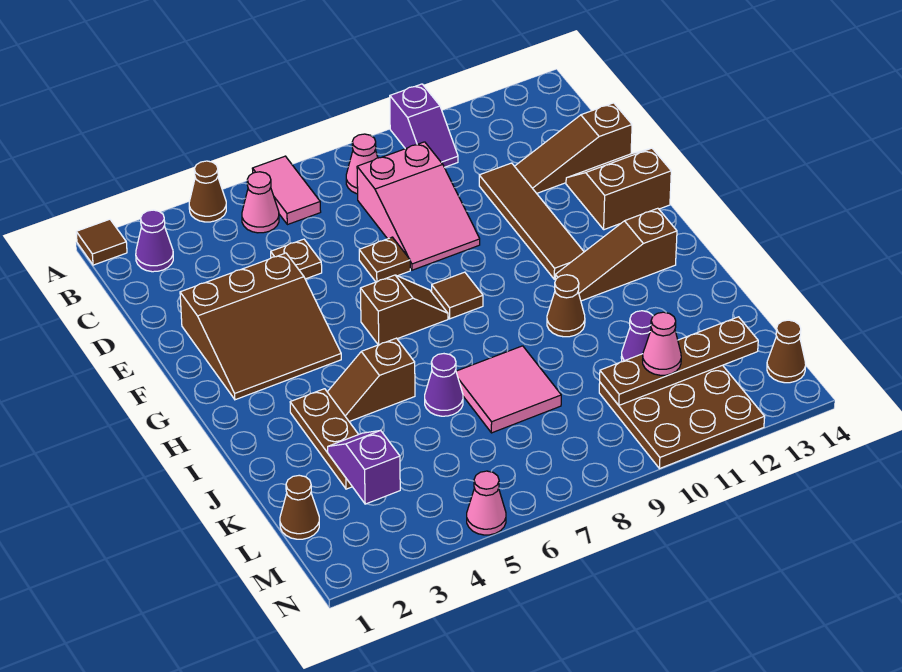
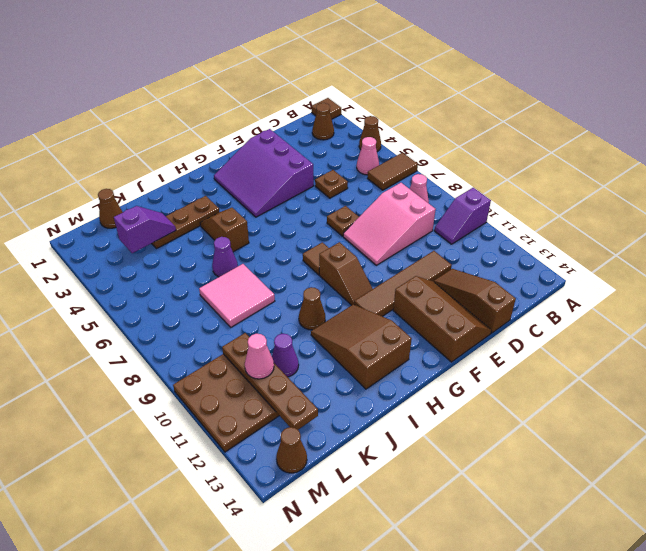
pink tile A6:B6 level 1 -> brown tile A6:B6 level 1
purple cone B2 level 1 -> brown cone B2 level 1
brown slope E2:G4 level 1 top E -> purple slope E2:G4 level 1 top E
brown slope E13:F14 level 1 top F -> brown slope E12:F14 level 1 top F
brown slope G6:G7 level 1 top 6 -> brown slope G9:G10 level 1 top 9
brown slope H11:H13 level 1 top 13 -> brown slope H11:I13 level 1 top 13
pink cone N5 level 1 -> none

